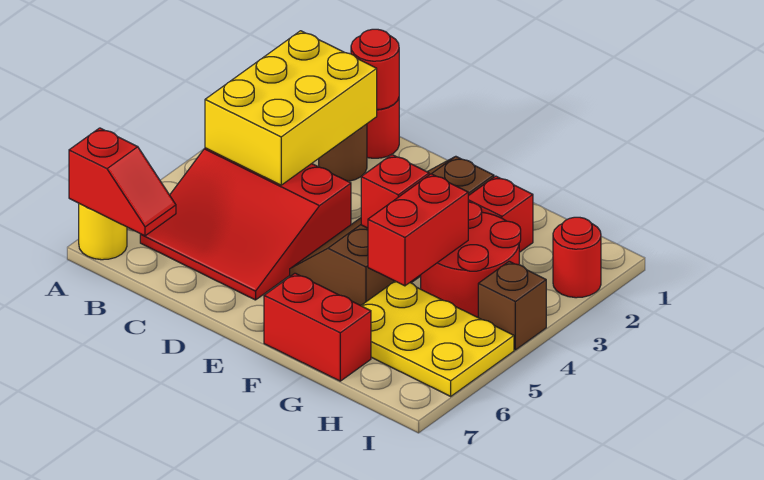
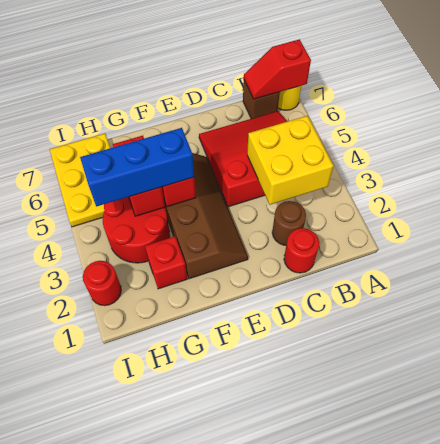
yellow brick B2:C4 level 2 -> yellow brick B3:C4 level 2
red round brick C1 level 2 -> none
none -> blue brick F4:H4 level 3
red brick F7:G7 level 1 -> none
yellow plate G5:I6 level 1 -> yellow plate H5:I7 level 1
brown brick I4 level 1 -> brown brick B7 level 1

